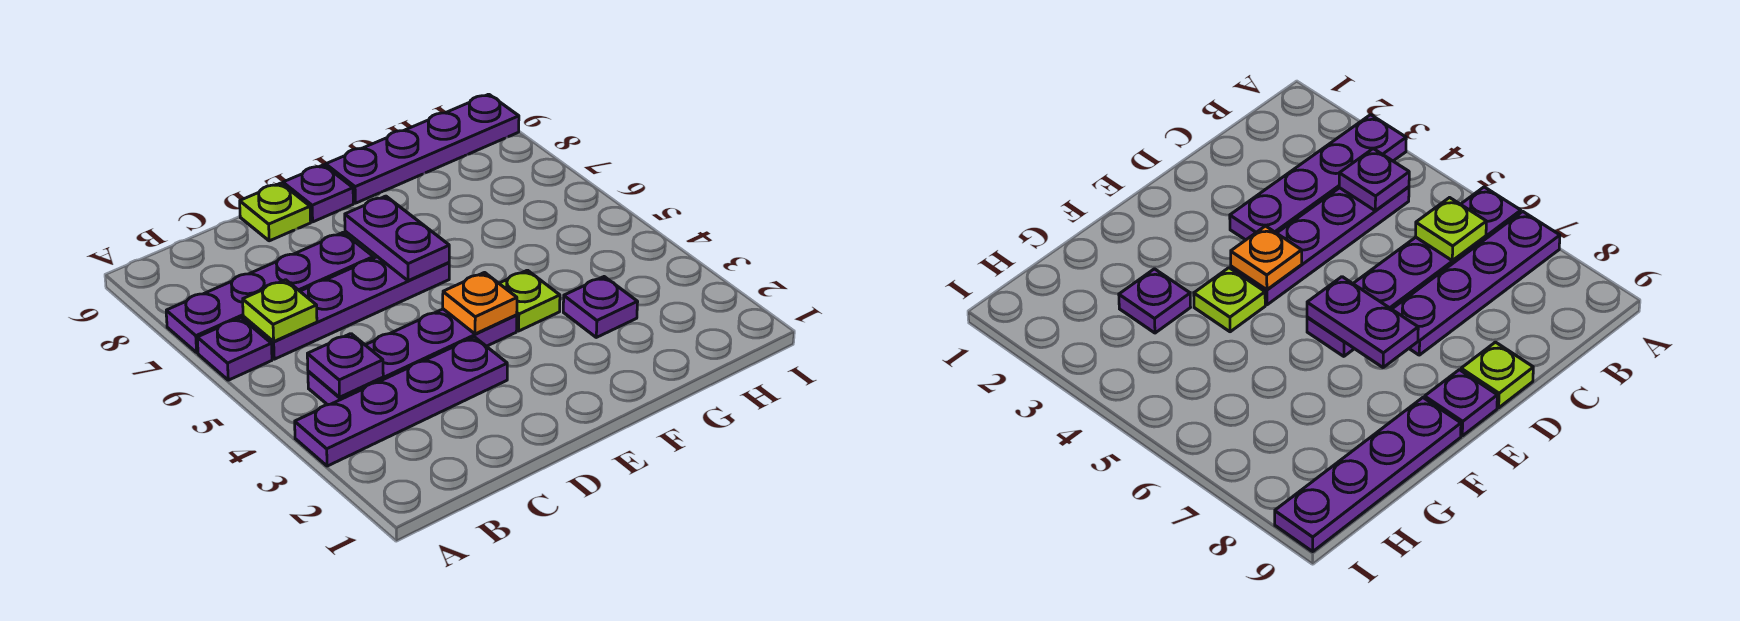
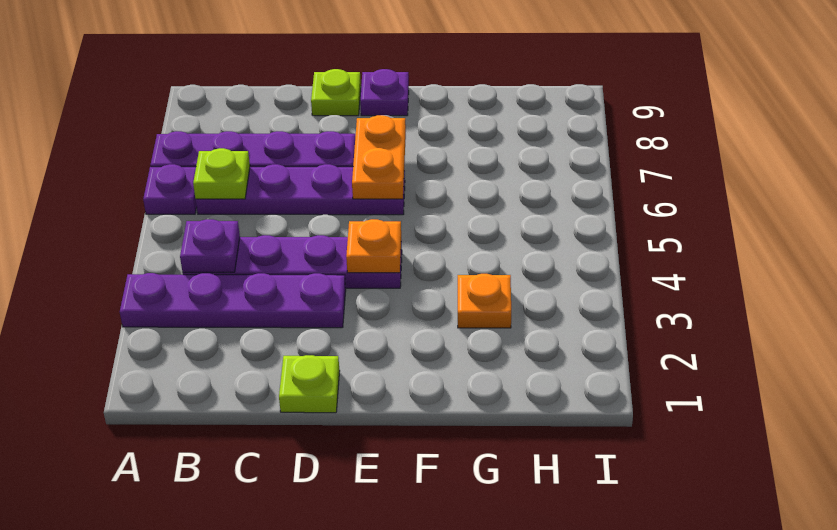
purple plate E6:E7 level 2 -> orange plate E6:E7 level 2
lime plate F4 level 1 -> lime plate D1 level 1
purple plate F9:I9 level 1 -> none
purple plate G3 level 1 -> orange plate G3 level 1

